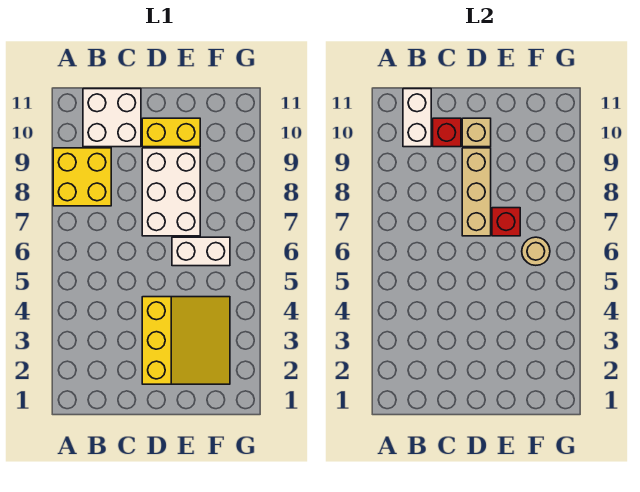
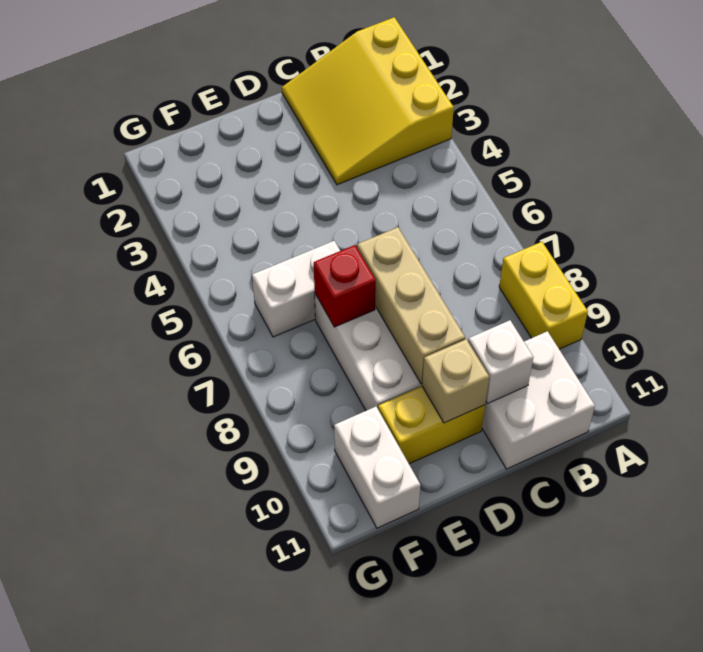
yellow brick A8:B9 level 1 -> yellow brick A8:A9 level 1
white brick B10:B11 level 2 -> white brick F10:F11 level 1
red brick C10 level 2 -> white brick C10 level 2
yellow slope D2:F4 level 1 top D -> yellow slope A1:C3 level 1 top A
tan round brick F6 level 2 -> none

